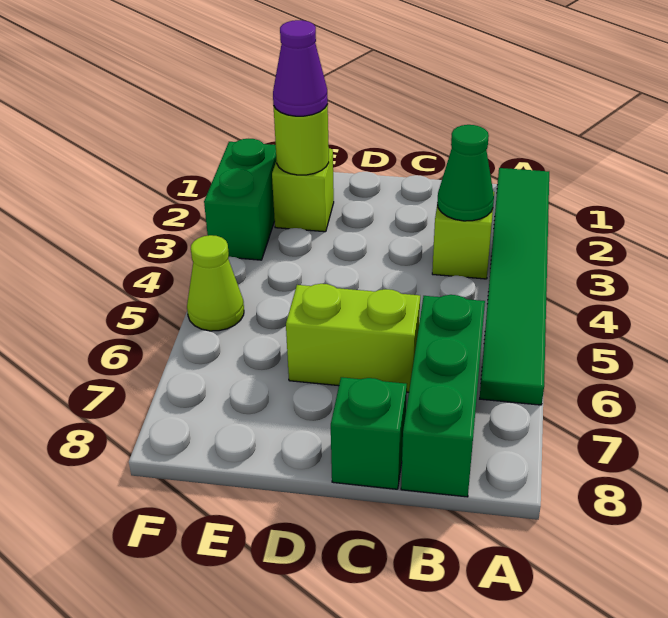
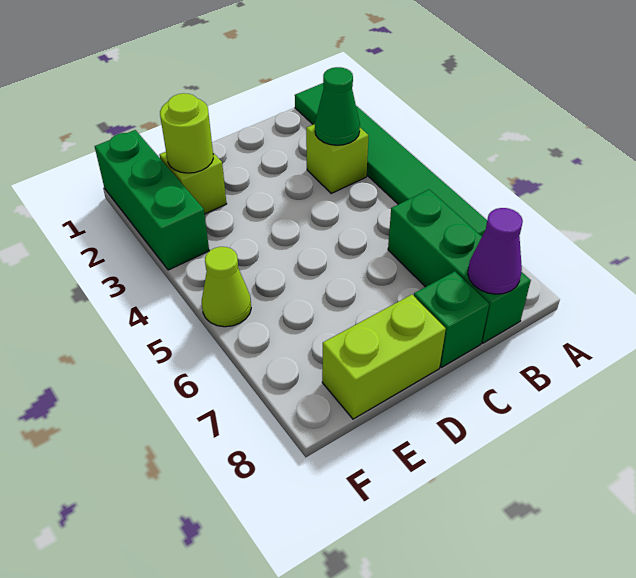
lime brick C6:D6 level 1 -> lime brick D8:E8 level 1
purple cone E2 level 3 -> purple cone B8 level 2
green brick F2:F3 level 1 -> green brick F1:F3 level 1

